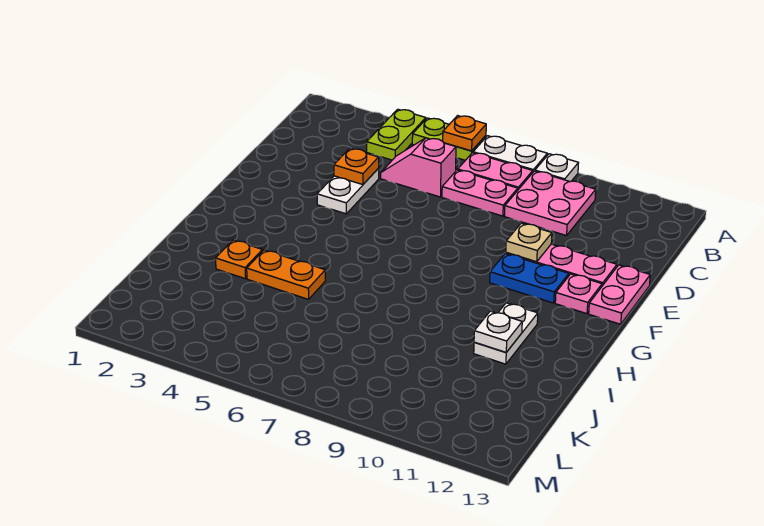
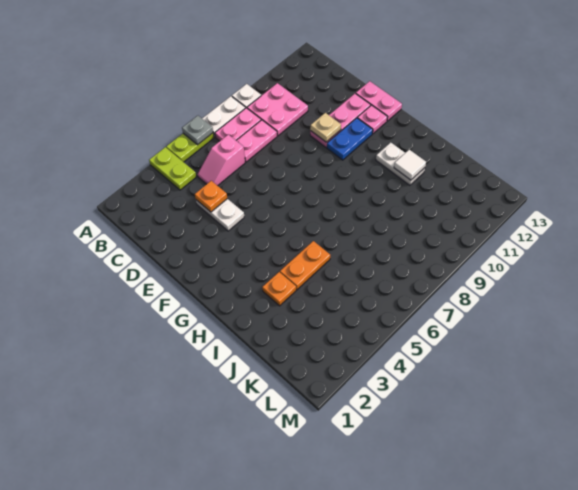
orange plate A6 level 2 -> grey plate A6 level 2
white plate I11 level 2 -> white tile I11 level 2

